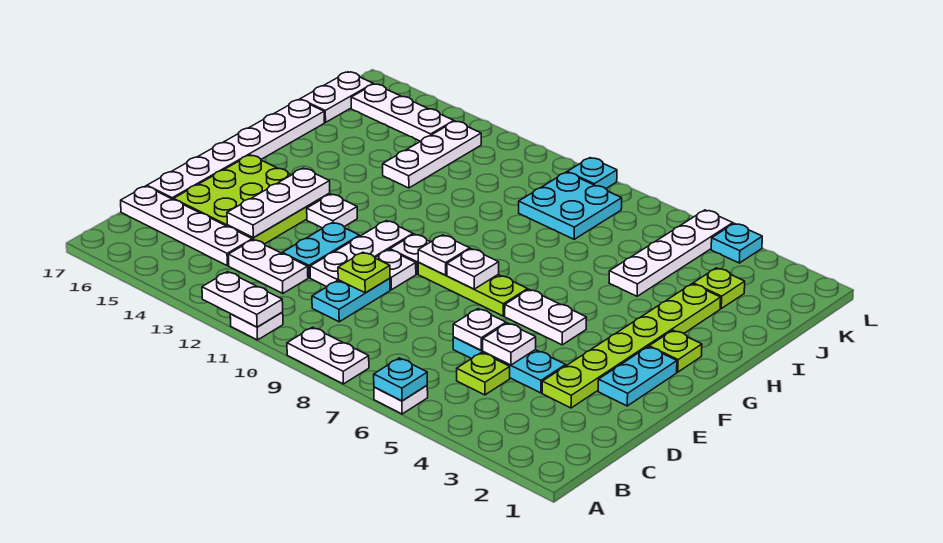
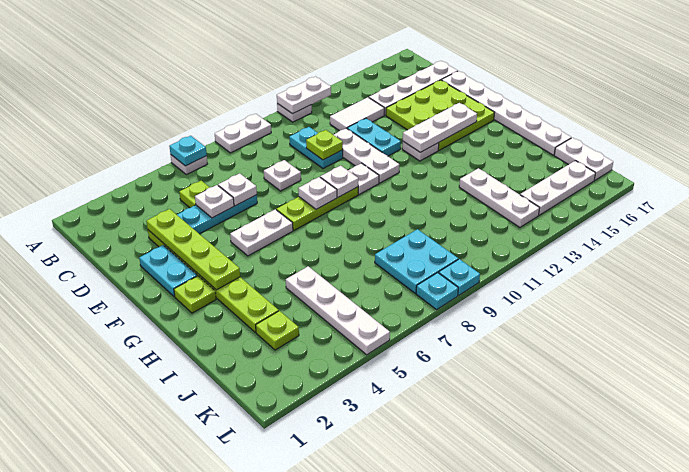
white plate C12:C13 level 1 -> white tile C12:C13 level 1
none -> lime plate D3:G3 level 2
white plate D14:F14 level 2 -> white plate F13:F15 level 2
white plate E10 level 1 -> white plate D8 level 1
cyan plate L4 level 1 -> cyan plate L8 level 1

